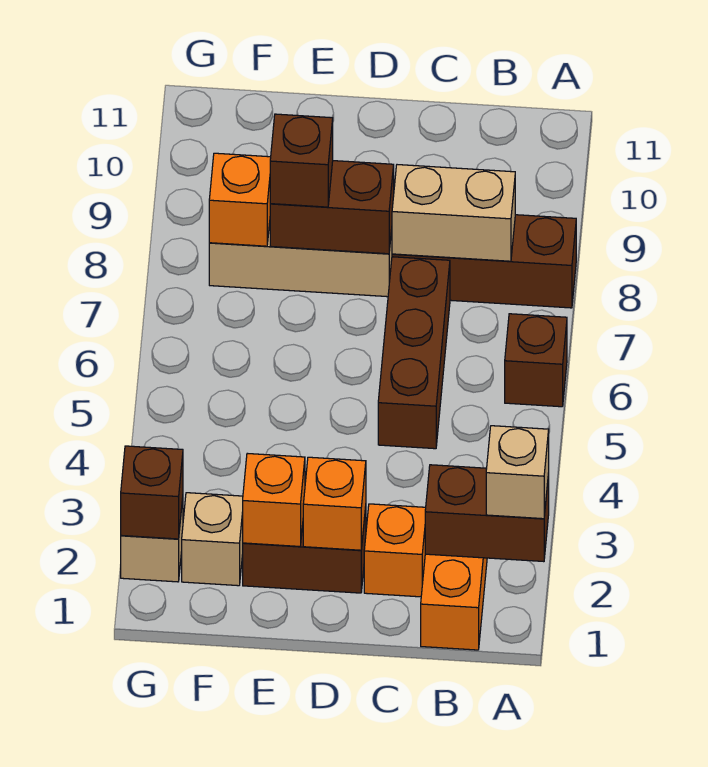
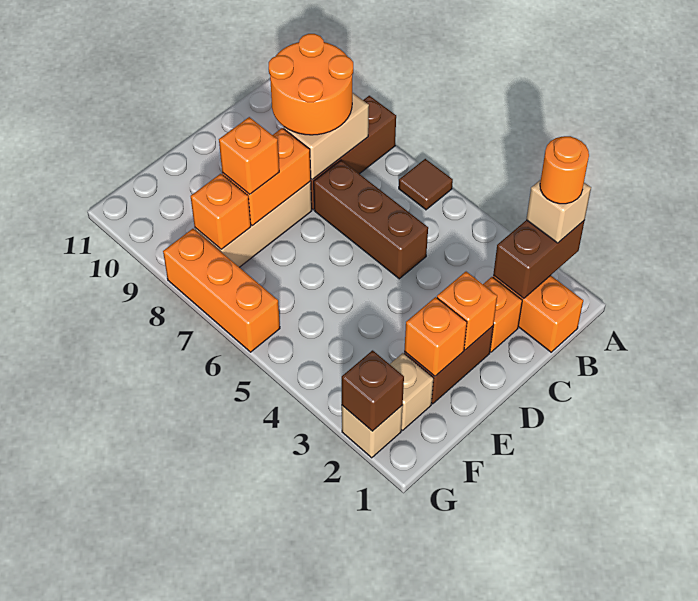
none -> orange round brick A2 level 4
brown brick A6 level 1 -> brown tile A6 level 1
none -> orange round brick B8:C9 level 3
brown brick D8:E8 level 2 -> orange brick D8:E8 level 2
brown brick E8 level 3 -> orange brick E8 level 3
none -> orange brick G6:G8 level 1

